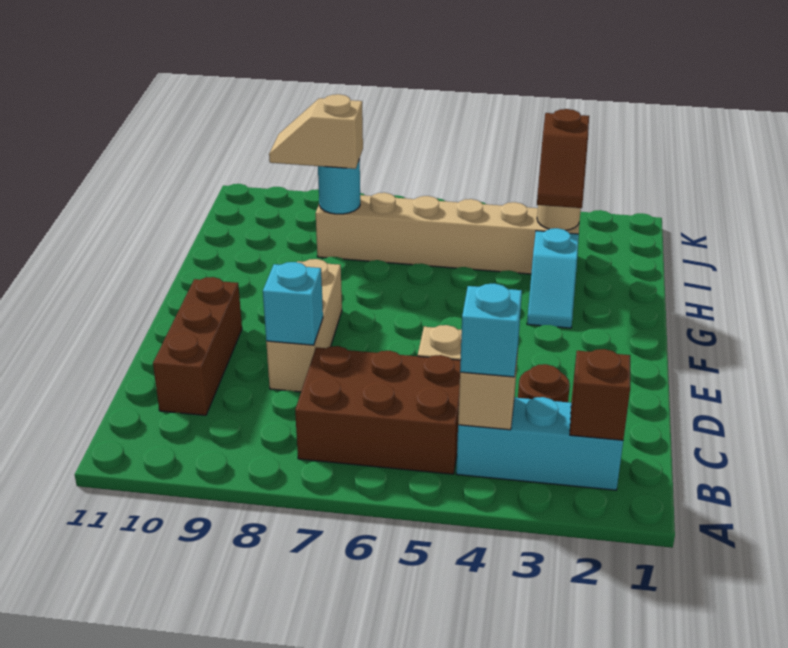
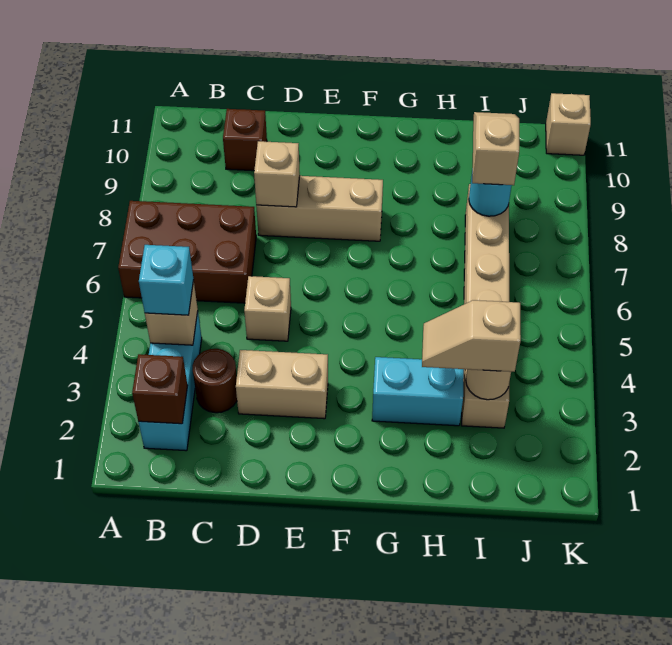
brown brick B5:C7 level 1 -> brown brick A6:C7 level 1
brown brick C10:E10 level 1 -> brown brick C10 level 1
none -> tan brick D3:E3 level 1
cyan brick D8 level 2 -> tan brick D8 level 2
cyan slope G3:H3 level 1 top H -> cyan brick G3:H3 level 1
brown slope H3:I3 level 3 top I -> tan slope H3:I3 level 3 top I
none -> tan brick K11 level 1

